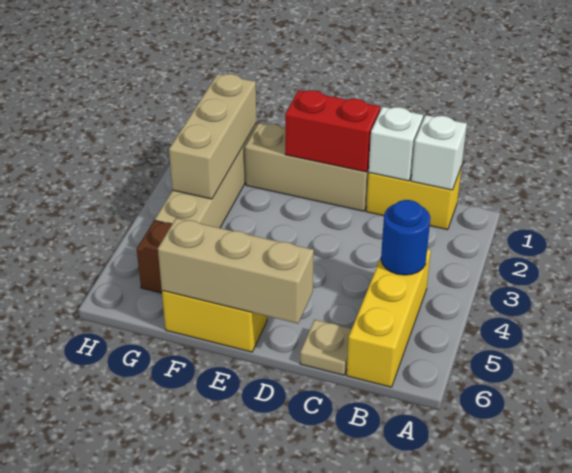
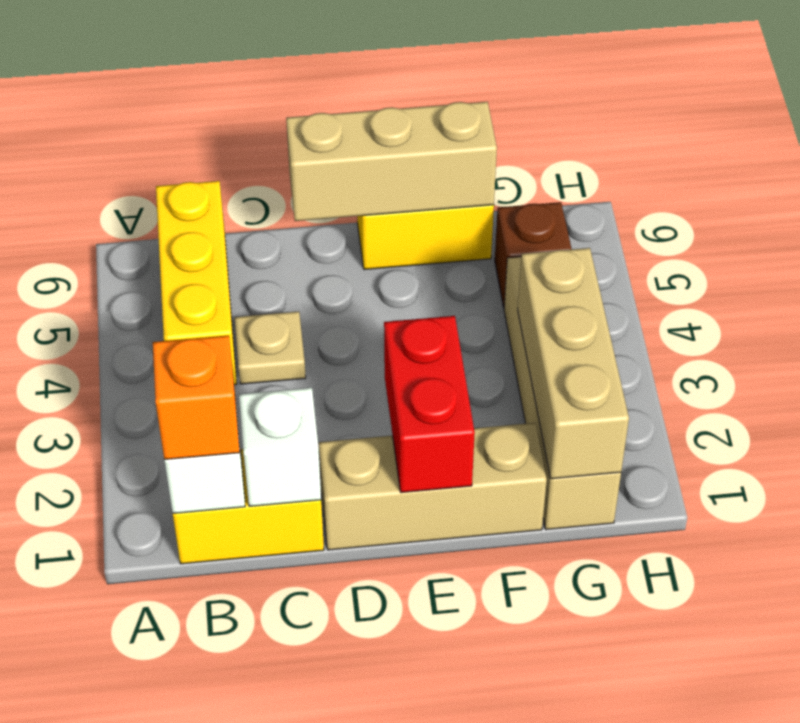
none -> orange brick B1 level 3
blue round brick B4 level 2 -> none
tan plate C6 level 1 -> tan plate C4 level 1
red brick D1:E1 level 2 -> red brick E1:E2 level 2

